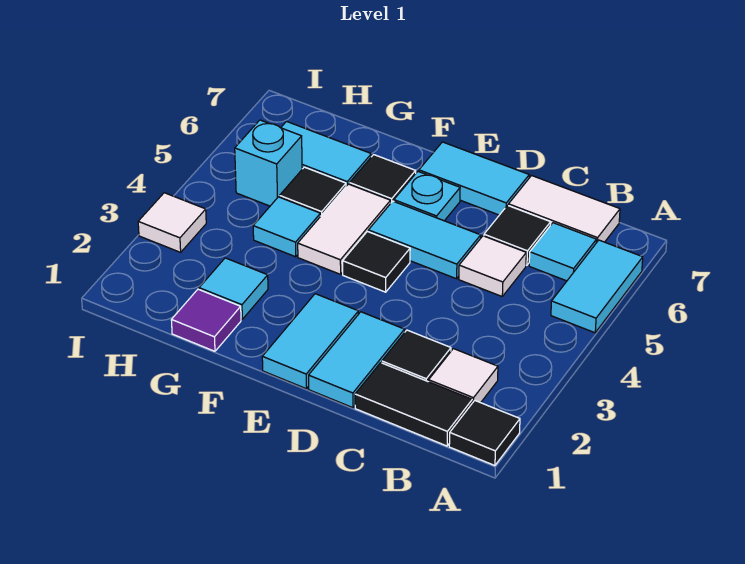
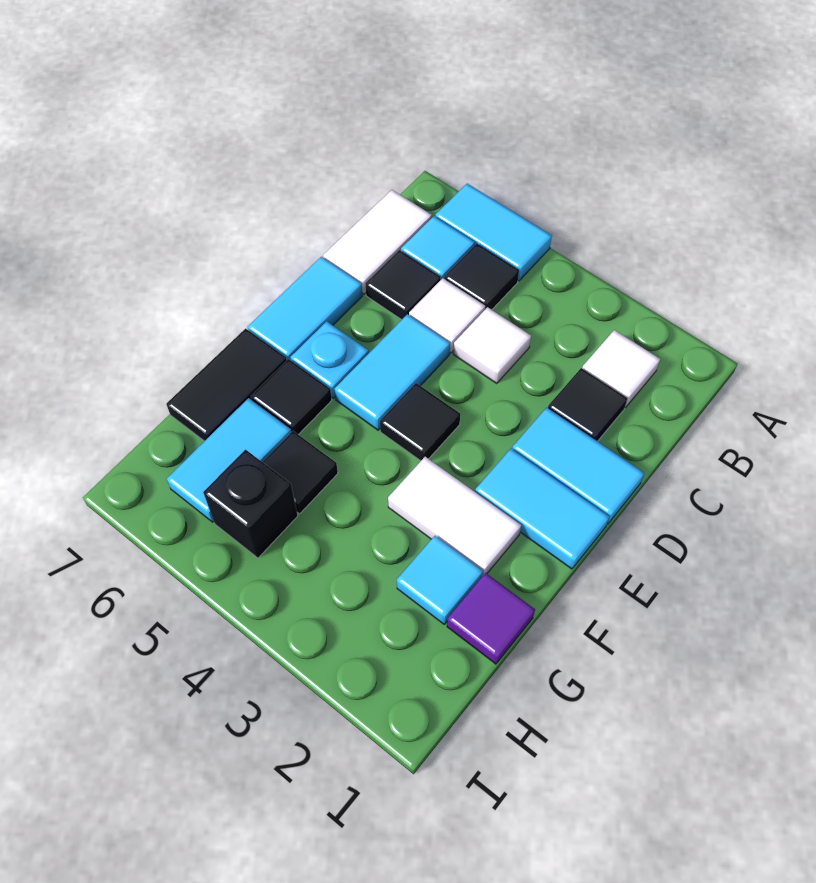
black tile A1 level 1 -> black tile B5 level 1
black tile B1:C1 level 1 -> black tile F7:G7 level 1
white tile F4:F5 level 1 -> white tile F2:F3 level 1
cyan tile G4 level 1 -> none
cyan brick H5 level 1 -> black brick H5 level 1
white tile I3 level 1 -> white tile C4 level 1

